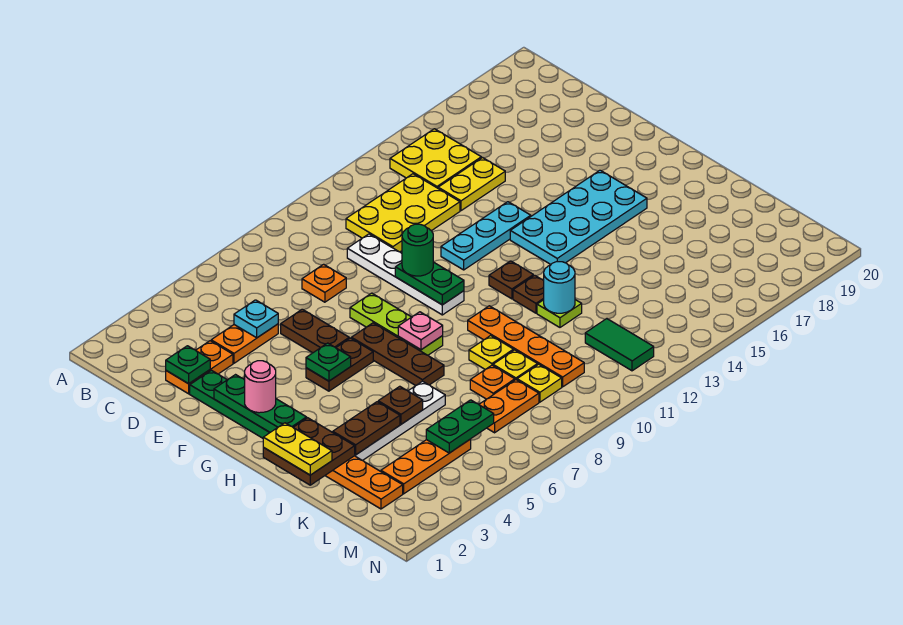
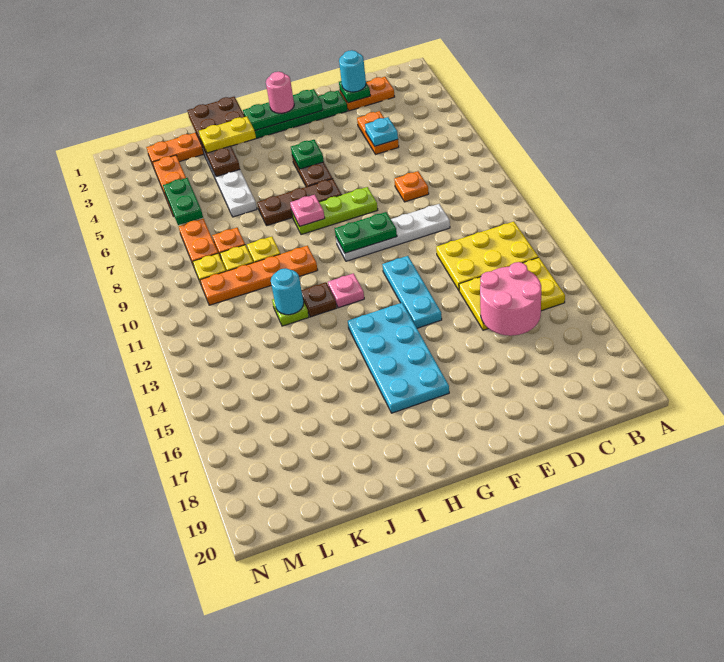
yellow plate C11:D13 level 1 -> yellow plate B12:D13 level 1
none -> pink round brick C15:D16 level 2
orange plate D2:D3 level 1 -> orange plate C2:D2 level 1
none -> cyan round brick D2 level 3
brown plate E6:F6 level 1 -> none
green round brick F10 level 3 -> none
brown plate H12 level 1 -> pink plate H12 level 1
yellow plate I1:J1 level 3 -> yellow plate I3:J3 level 3
brown plate J5 level 2 -> none
green tile L12:M12 level 1 -> none

